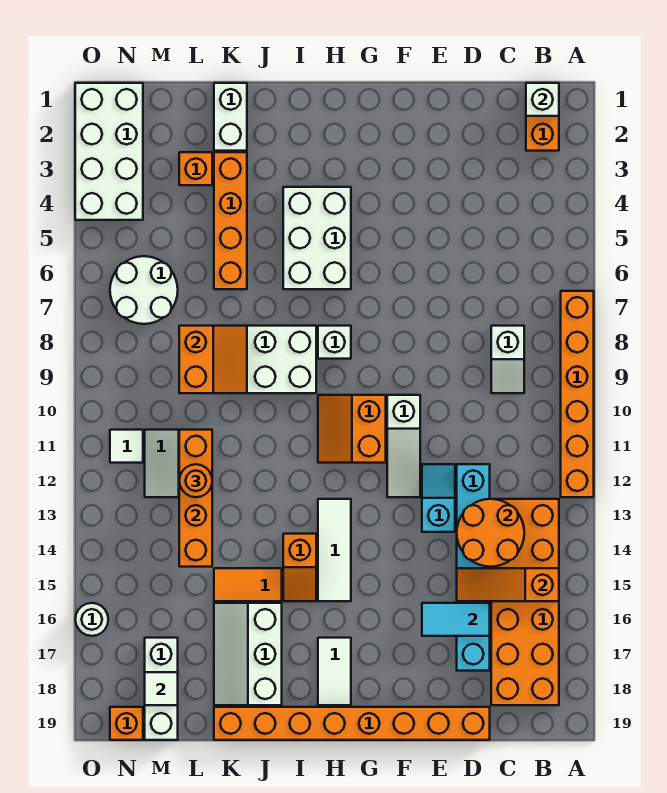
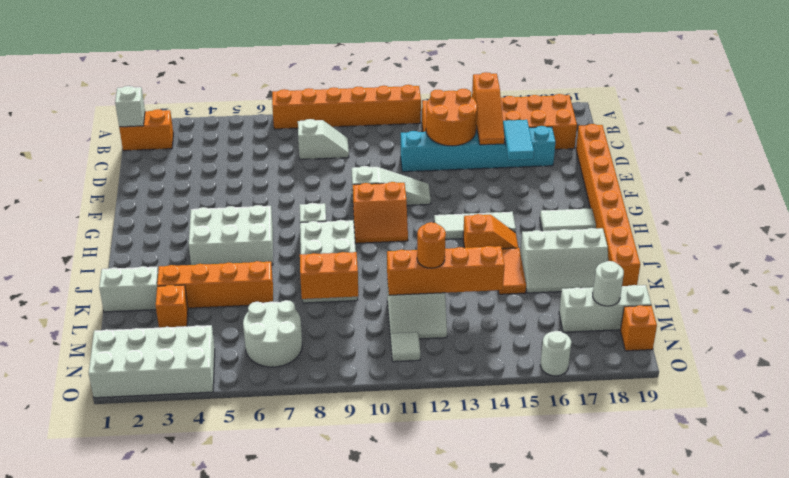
cyan slope E12:E13 level 1 top 13 -> none
white tile M18 level 2 -> white round brick M18 level 2

